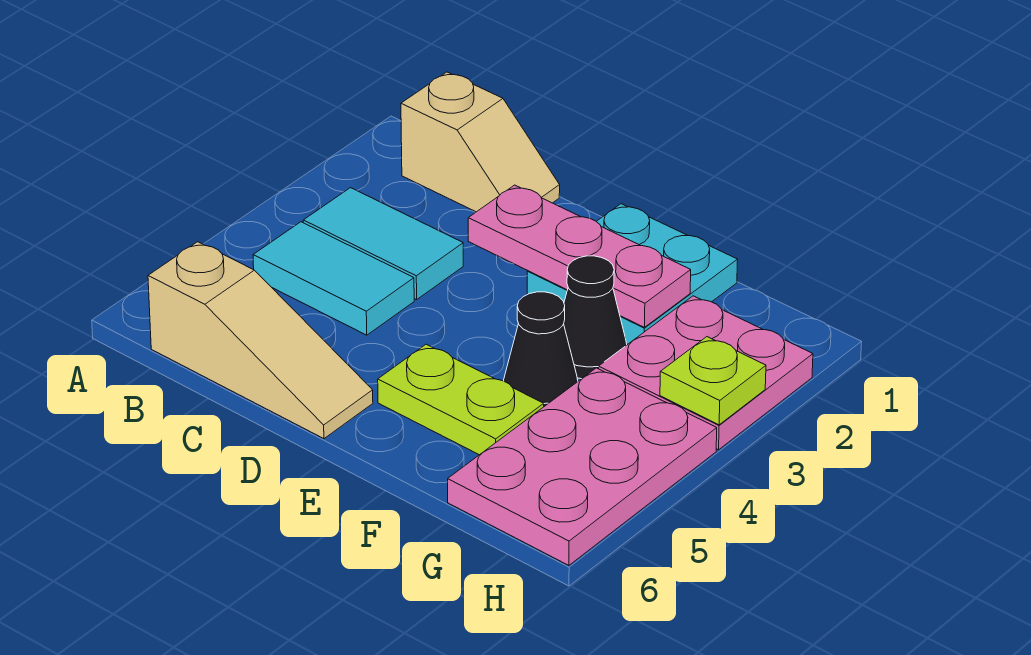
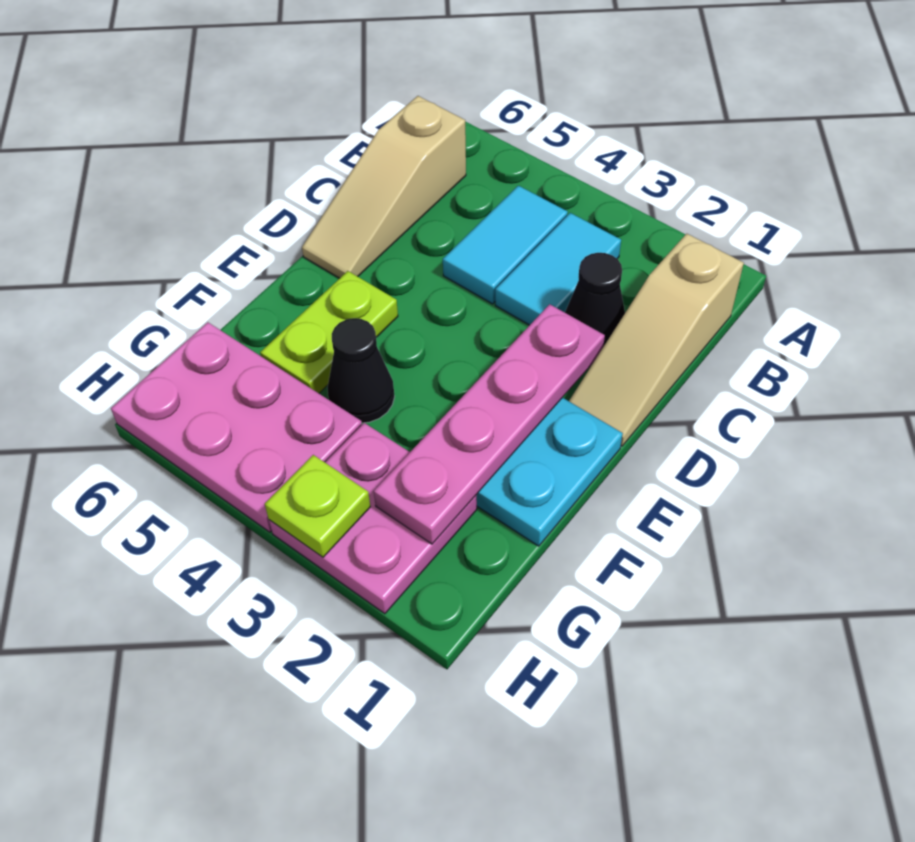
tan slope B1:C1 level 1 top B -> tan slope B1:D1 level 1 top B
pink plate D2:F2 level 2 -> pink plate D2:G2 level 2
black cone F3 level 1 -> black cone C2 level 1

